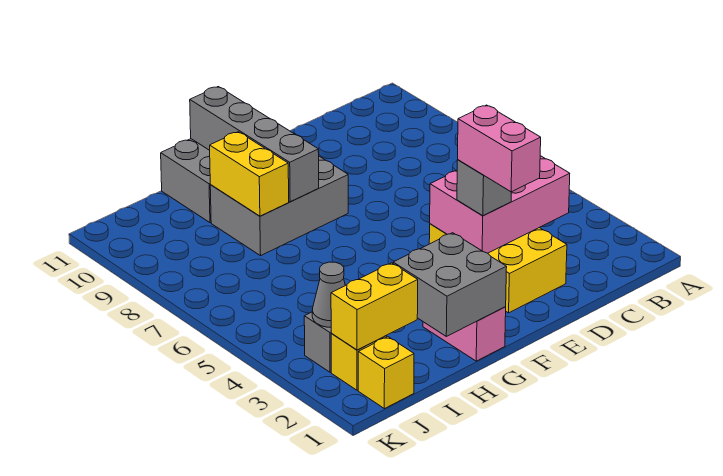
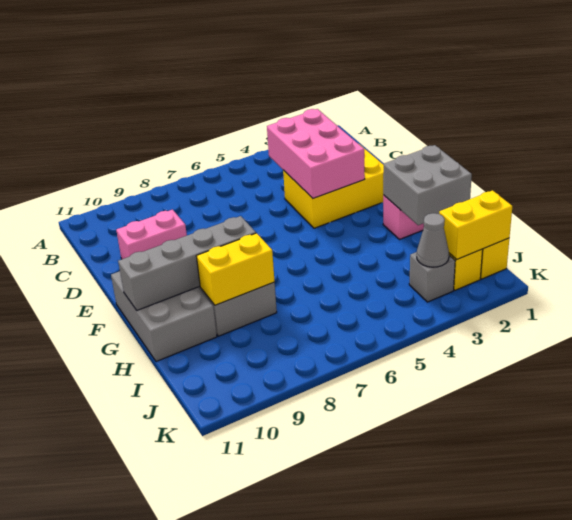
pink brick E2:E3 level 4 -> pink brick D9:D10 level 1
grey brick E3 level 3 -> none
yellow brick I2:J2 level 2 -> yellow brick J1:J2 level 2

